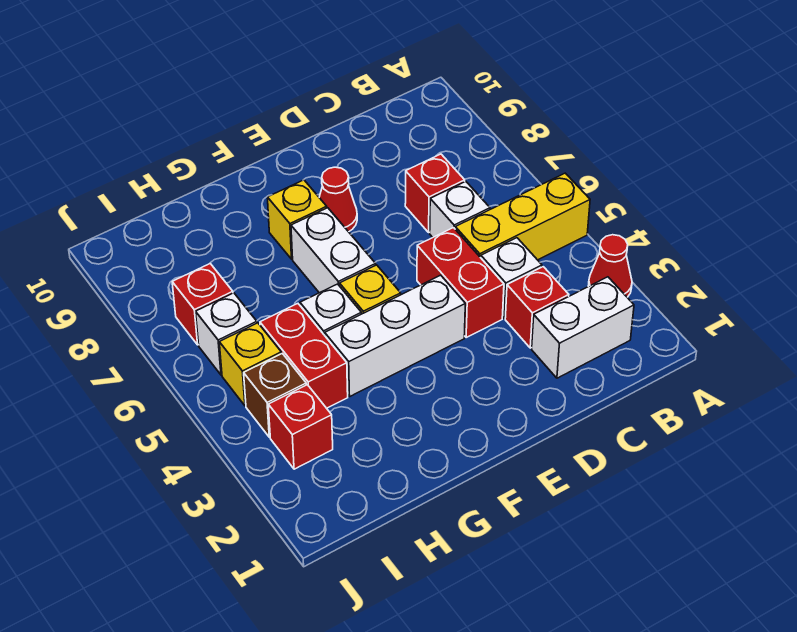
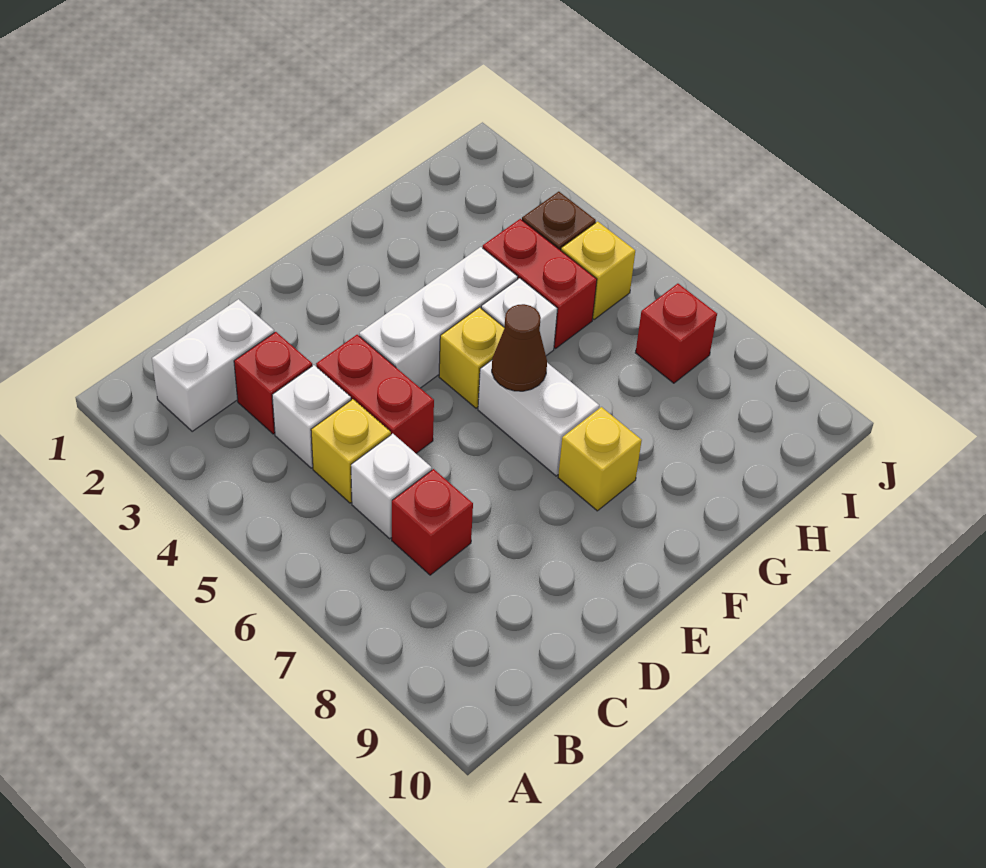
red cone A3 level 1 -> none
yellow brick A5:C5 level 1 -> yellow brick C5 level 1
red cone E8 level 1 -> none
none -> brown cone F6 level 2
red brick I3 level 1 -> none
white brick I6 level 1 -> none

